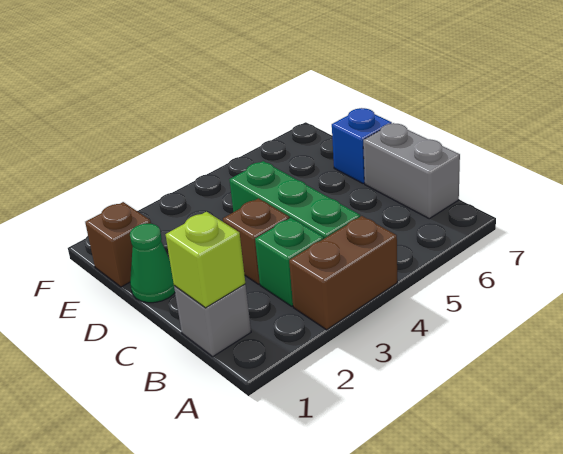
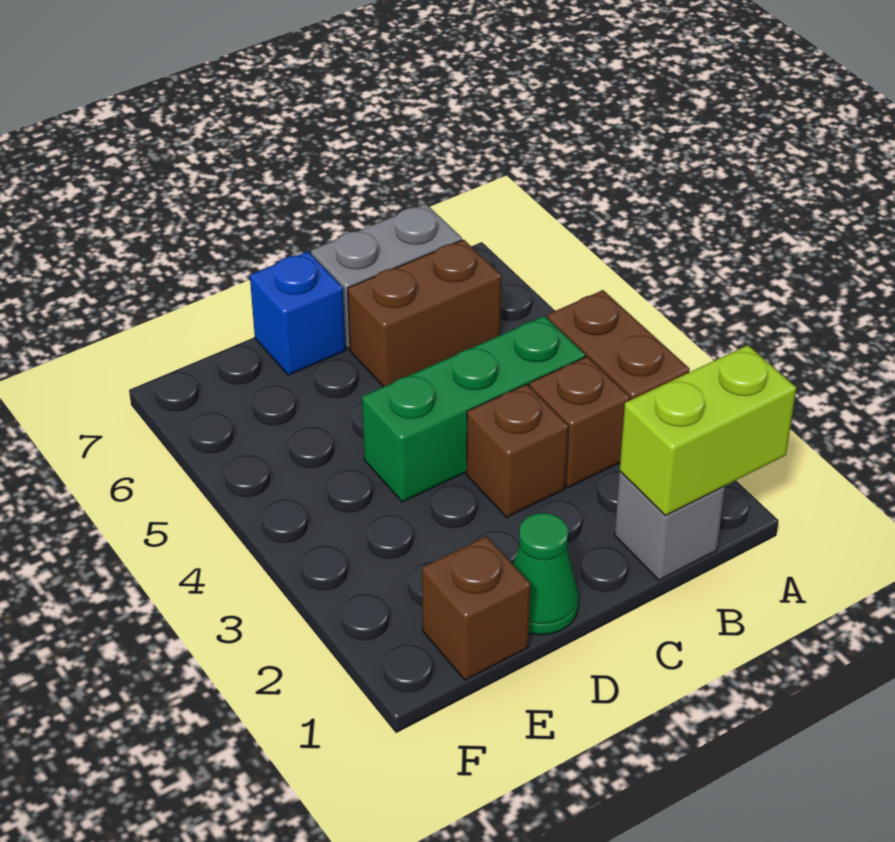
lime brick B1 level 2 -> lime brick A1:B1 level 2
green brick B3 level 1 -> brown brick B3 level 1
none -> brown brick B6:C6 level 1

